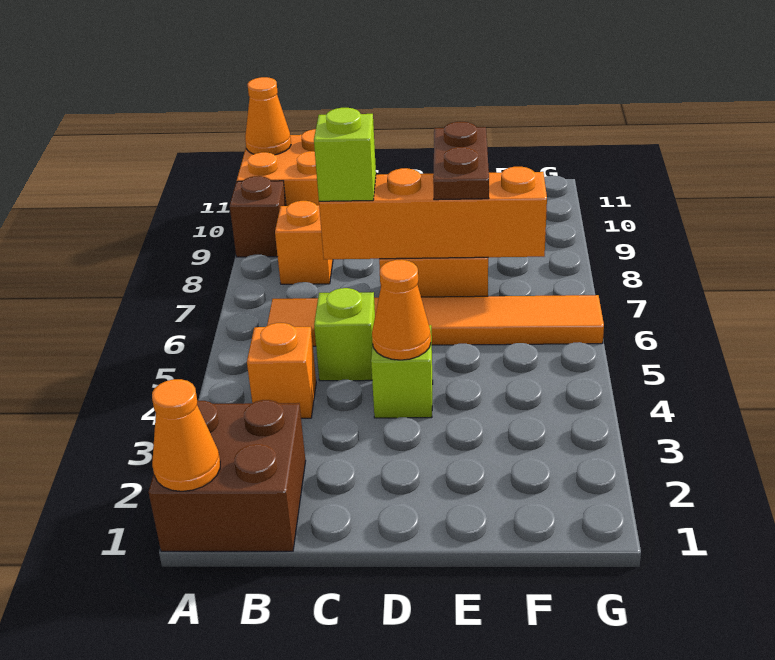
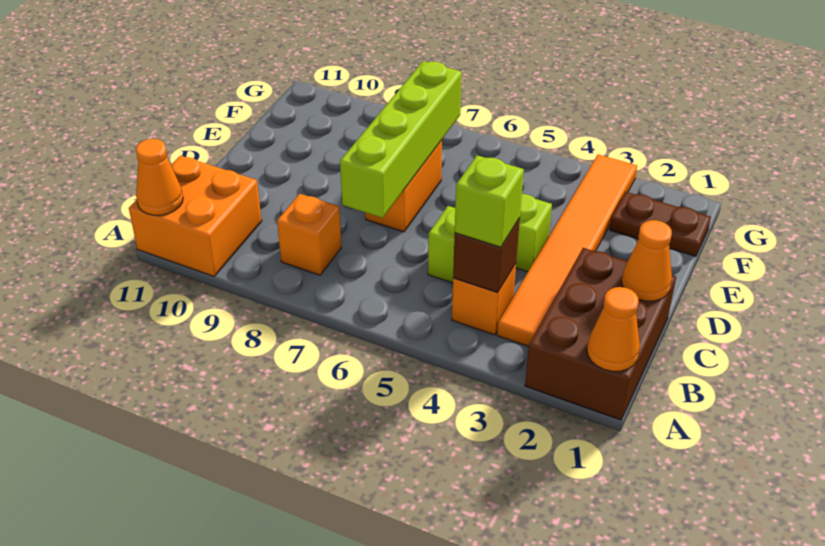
brown brick A1:B2 level 1 -> brown brick A1:C2 level 1
brown brick A9 level 1 -> brown brick B4 level 2
orange tile B6:G6 level 1 -> orange tile B3:G3 level 1
orange brick C7:F7 level 2 -> lime brick C7:F7 level 2
lime brick C7 level 3 -> lime brick B4 level 3
orange cone D4 level 2 -> orange cone C1 level 2
brown plate E7:E8 level 3 -> brown plate F1:F2 level 1

